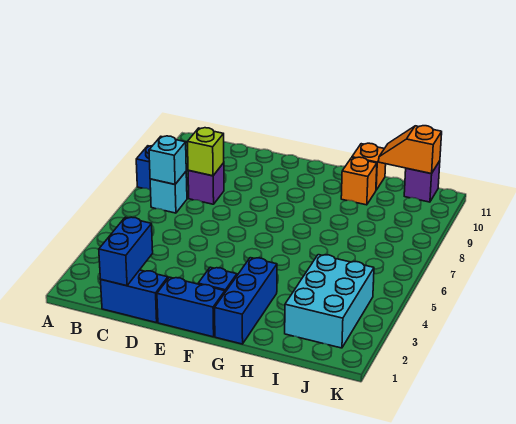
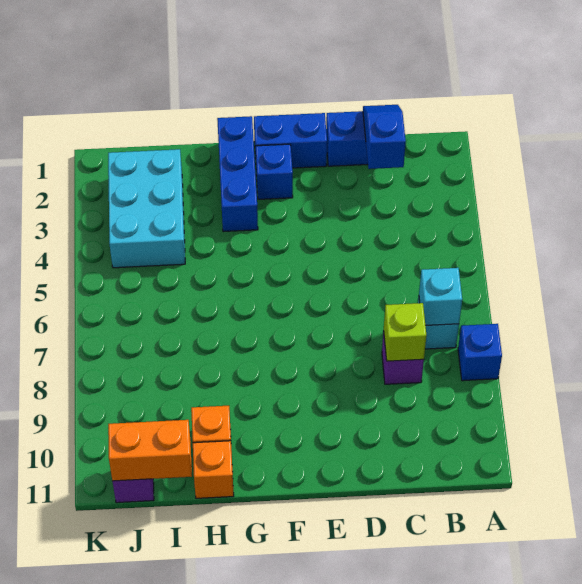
blue brick C1:C2 level 2 -> blue slope C1:C2 level 2 top 2
orange slope I11:J11 level 2 top J -> orange brick I11:J11 level 2

